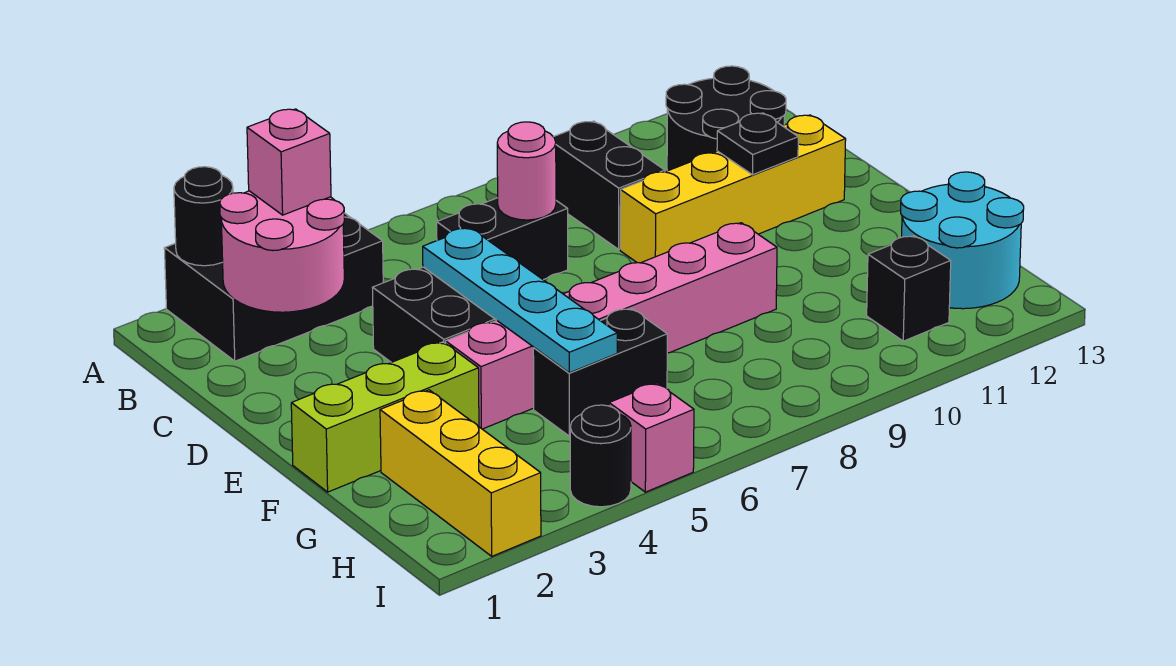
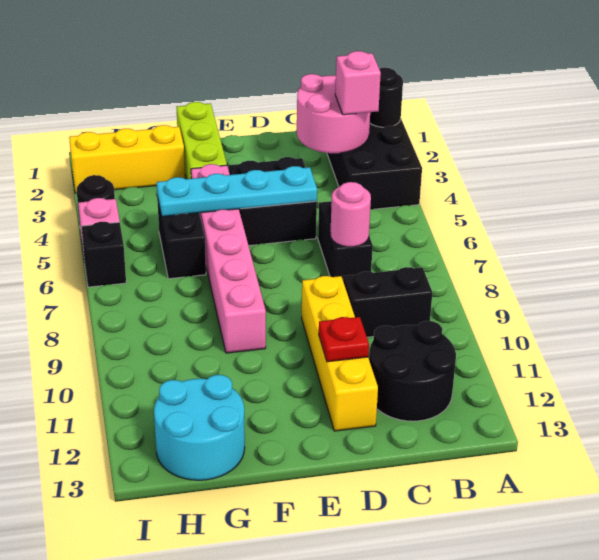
black plate D11 level 2 -> red plate D11 level 2
black brick H11 level 1 -> black brick I6 level 1

